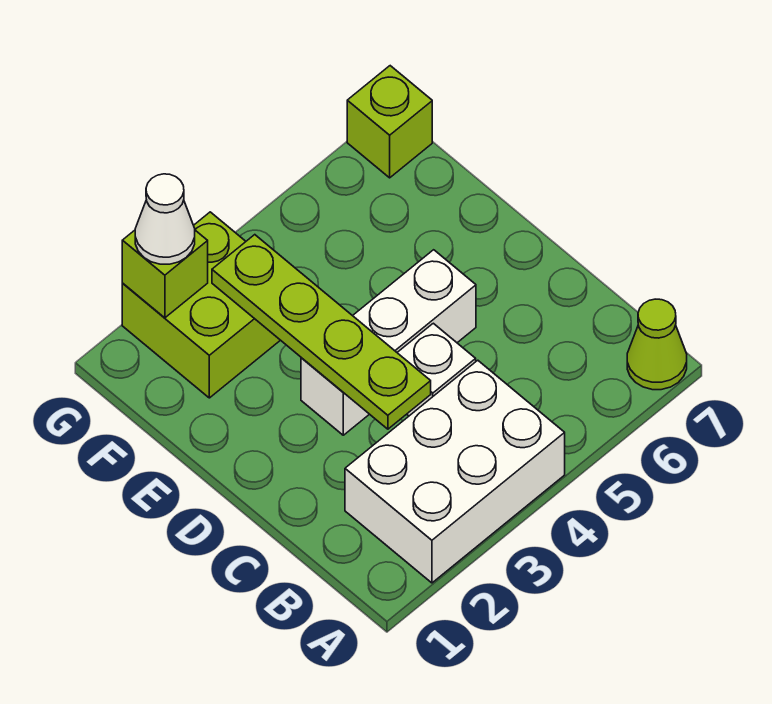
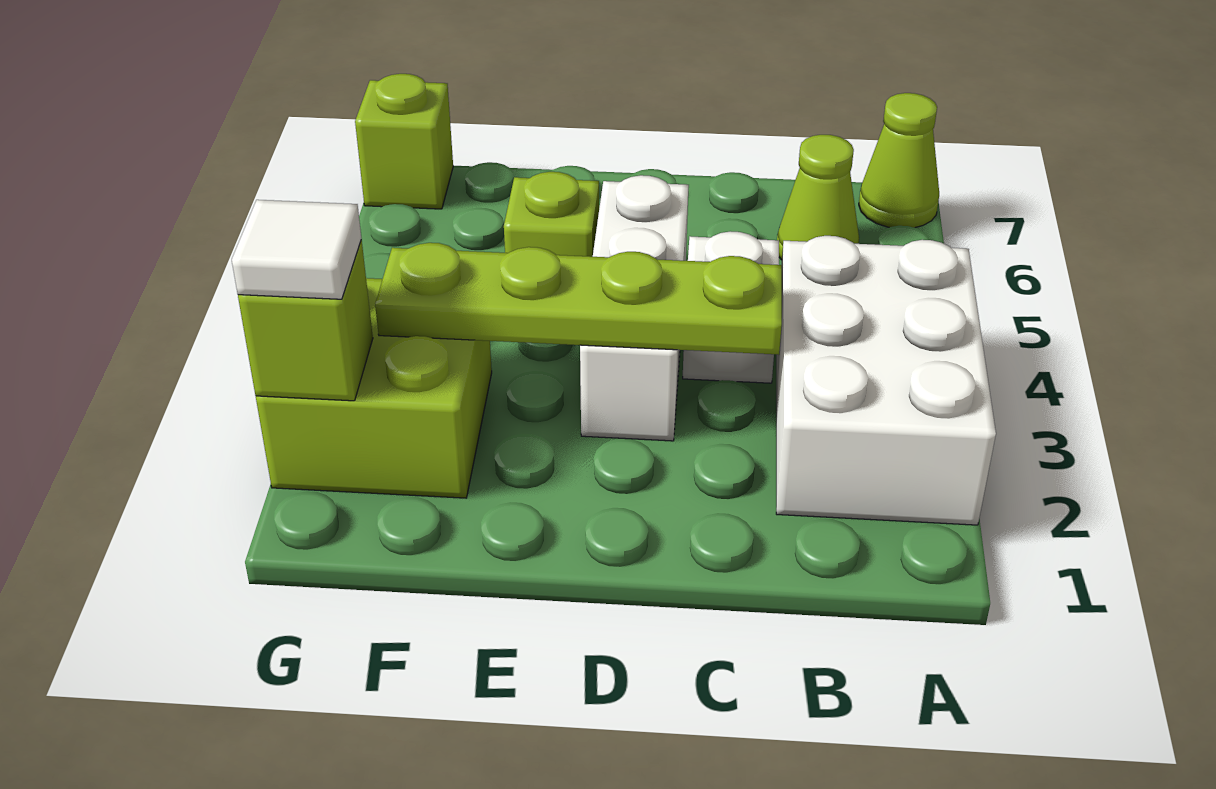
none -> lime cone B6 level 1
none -> lime brick E5 level 1
white cone G2 level 3 -> white tile G2 level 3

